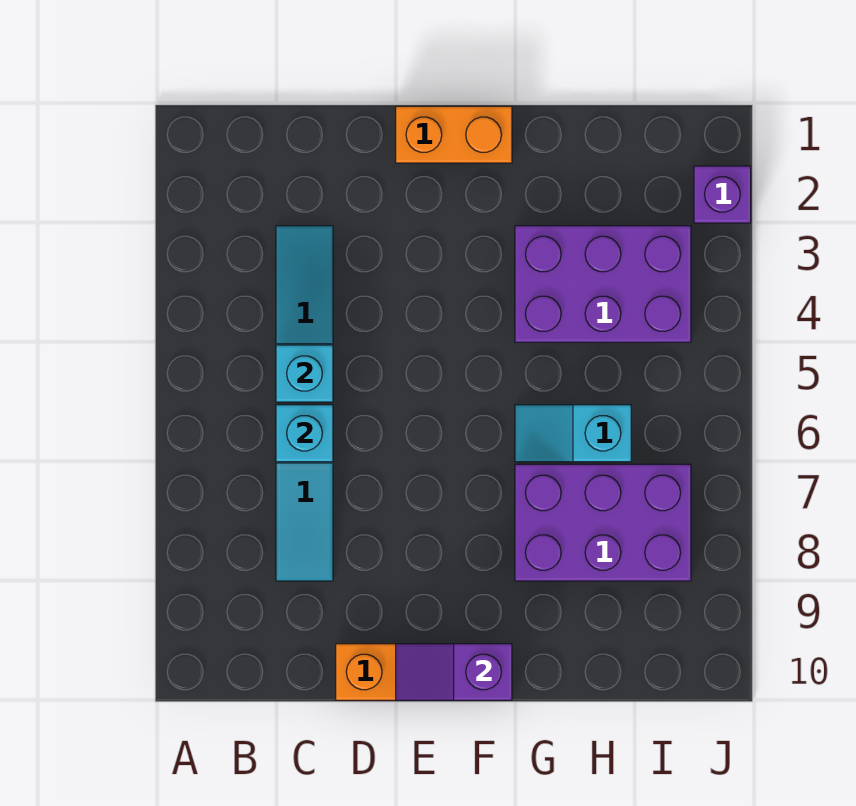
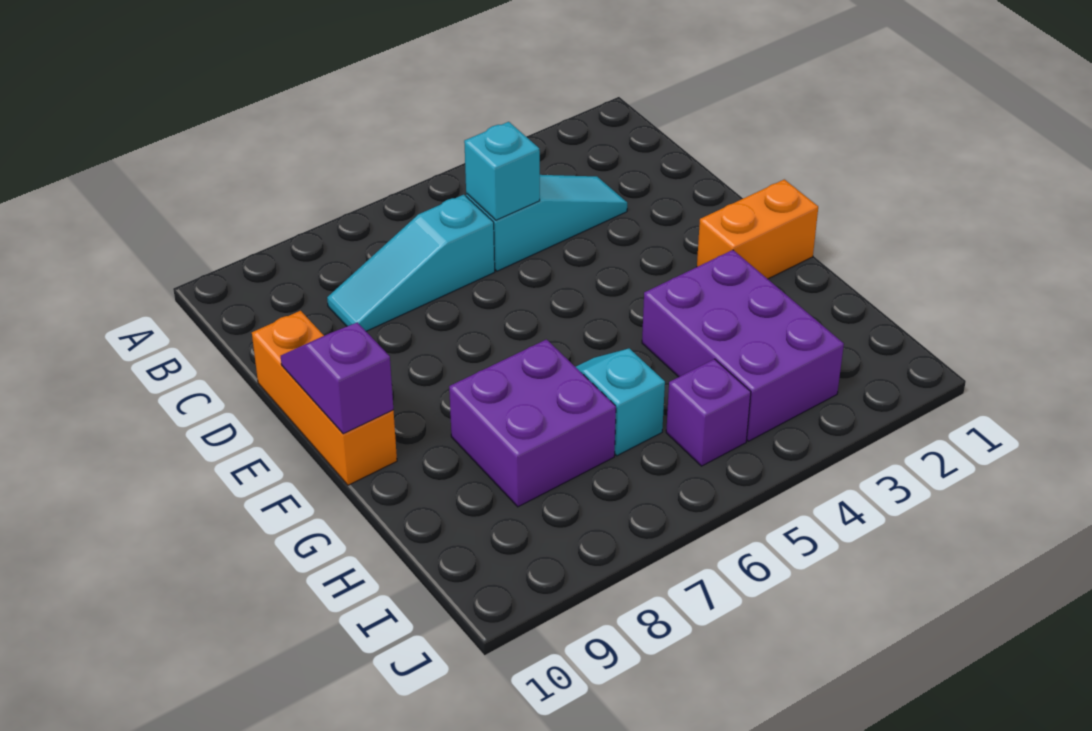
cyan brick C6 level 2 -> none
orange brick E1:F1 level 1 -> orange brick F1:F2 level 1
purple brick G7:I8 level 1 -> purple brick G7:H8 level 1
purple brick J2 level 1 -> purple brick I5 level 1

